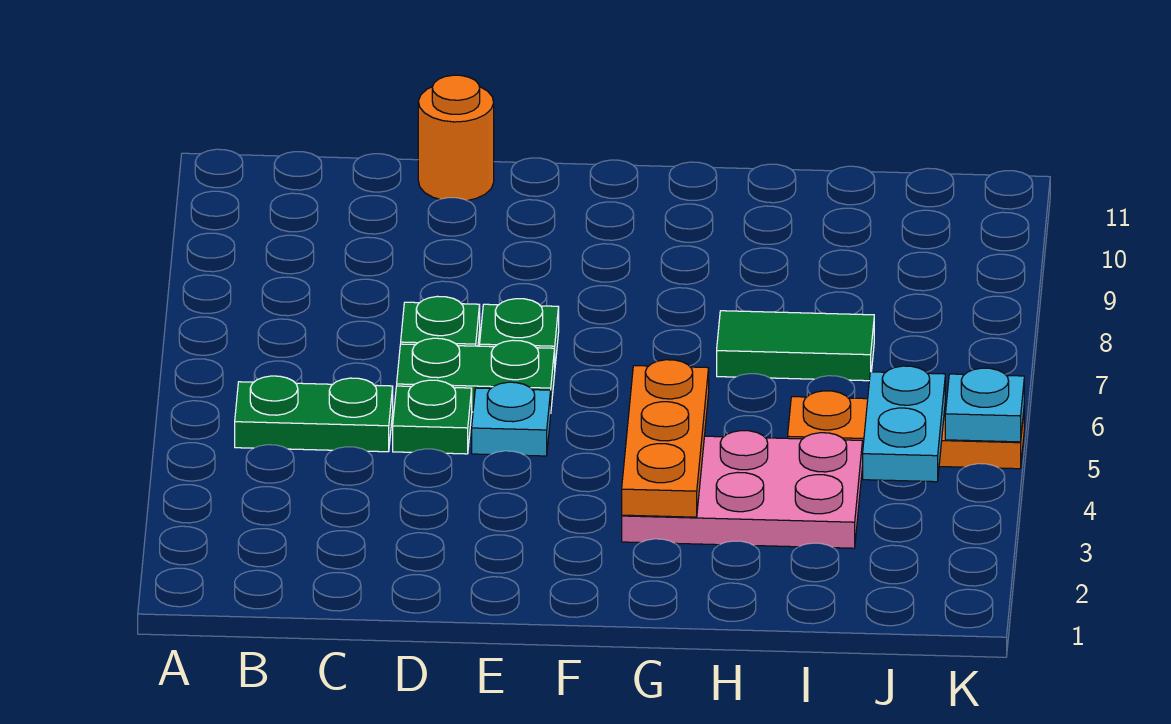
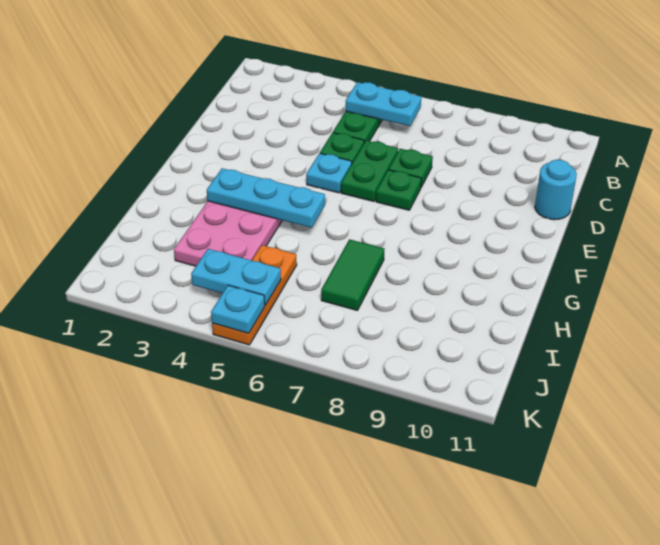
none -> cyan plate B5:B6 level 2
orange round brick D11 level 1 -> cyan round brick D11 level 1
orange plate G3:G5 level 2 -> cyan plate G3:G5 level 2

